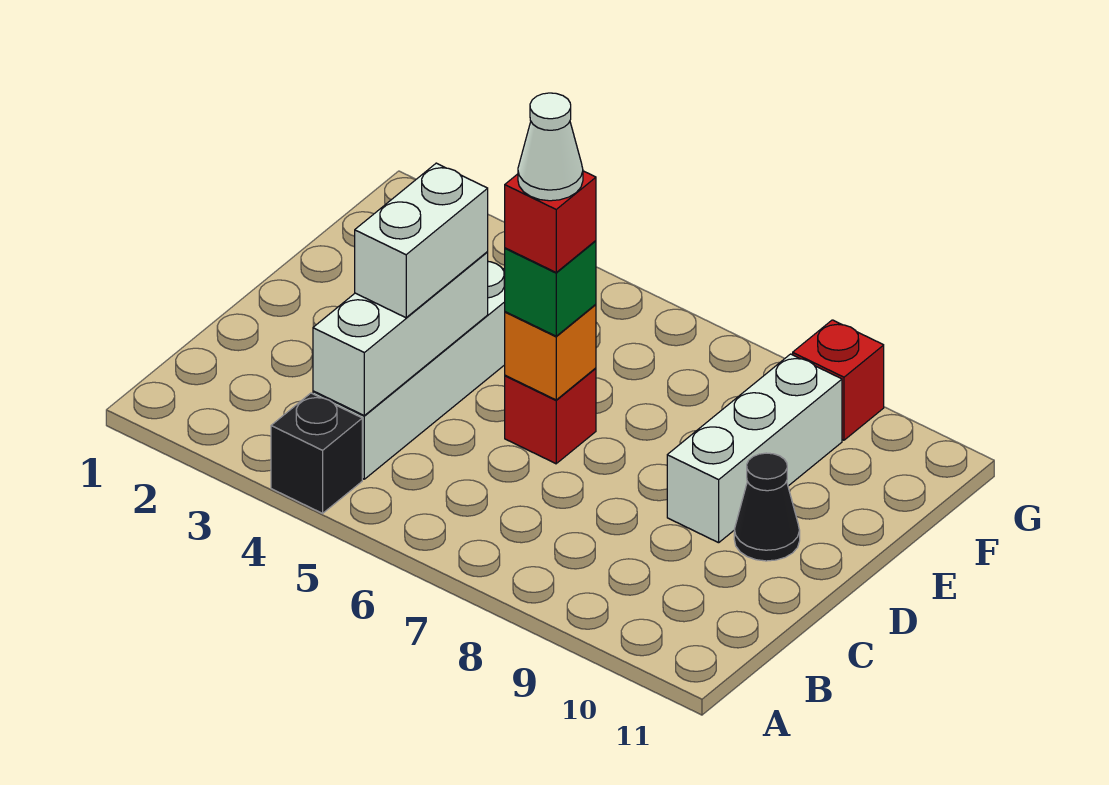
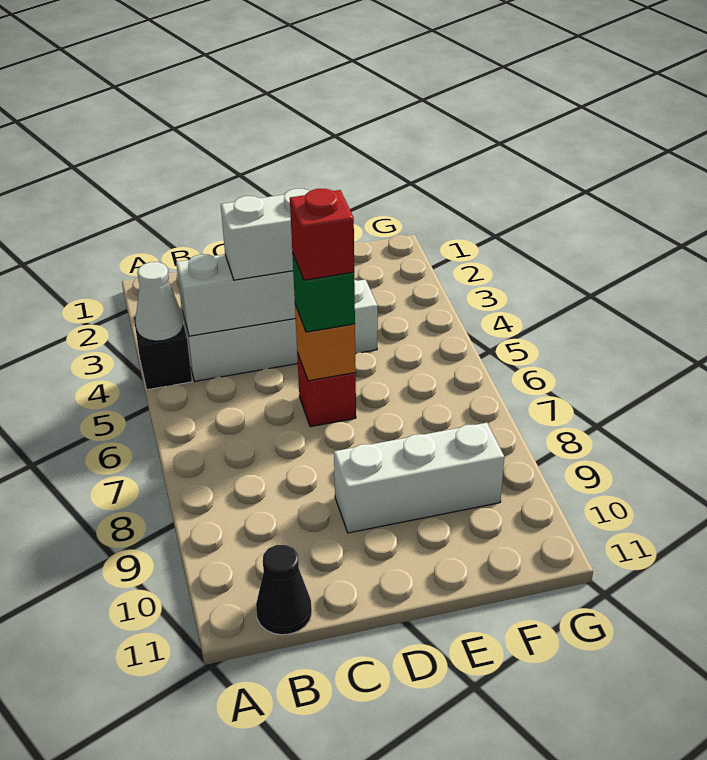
white cone D6 level 5 -> white cone A4 level 2
black cone D10 level 1 -> black cone B11 level 1
red brick G9 level 1 -> none

